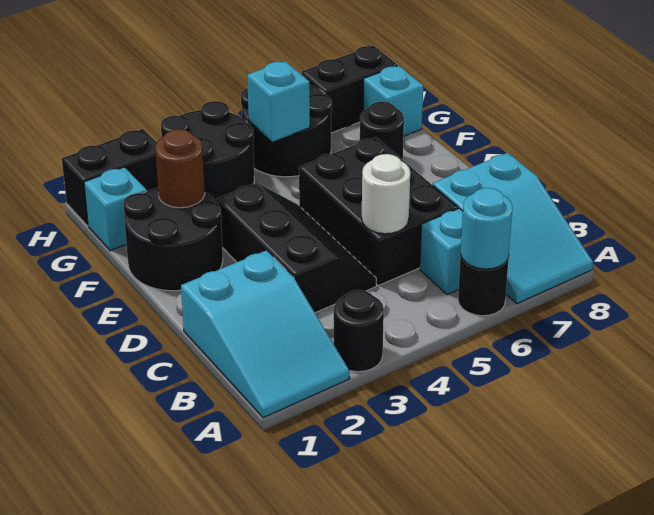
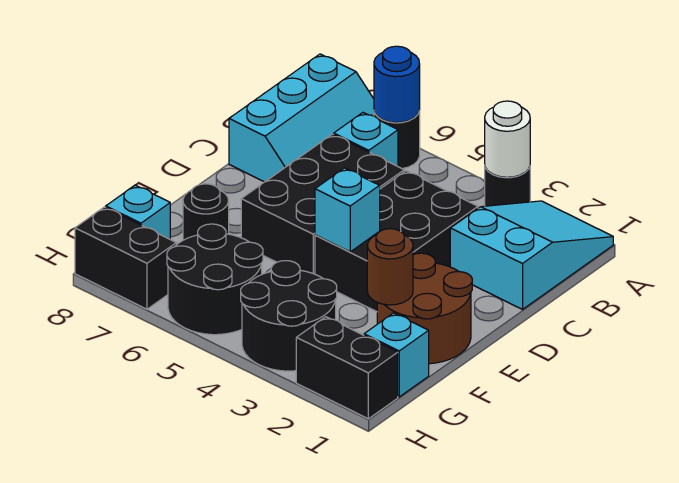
cyan round brick A6 level 2 -> blue round brick A6 level 2
cyan slope A7:C8 level 1 top C -> cyan slope A7:C8 level 1 top 8
black slope C3:E4 level 1 top 3 -> black brick C3:E4 level 1
white round brick C5 level 2 -> white round brick A3 level 2
black round brick E1:F2 level 1 -> brown round brick E1:F2 level 1
cyan brick G5 level 2 -> cyan brick E4 level 2

